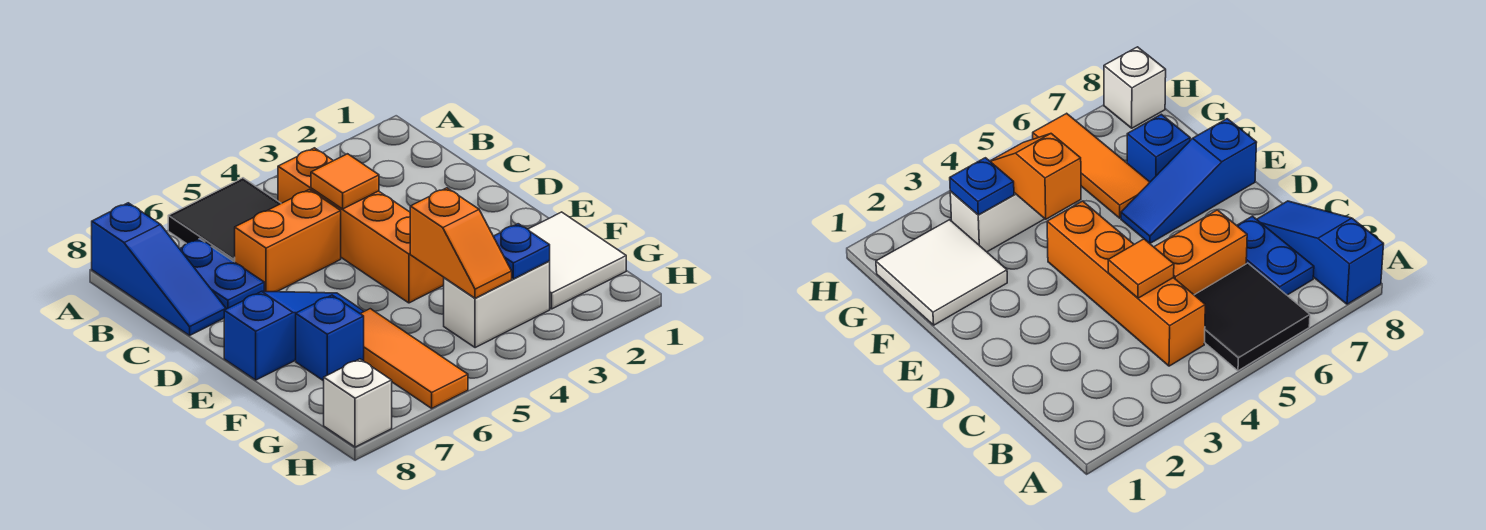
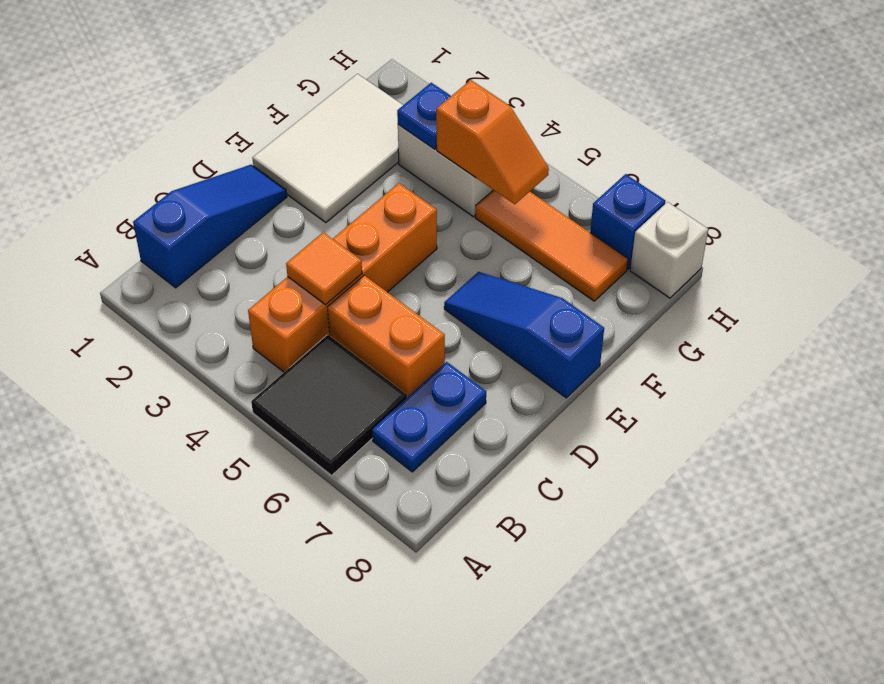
blue slope A8:C8 level 1 top A -> blue slope B1:D1 level 1 top B
white tile F1:G2 level 1 -> white tile E1:G2 level 1
orange slope F4:G4 level 2 top F -> orange slope G4:G5 level 2 top 4
orange tile F6:H6 level 1 -> orange tile G5:G7 level 1
blue brick F7 level 1 -> blue brick H7 level 1

